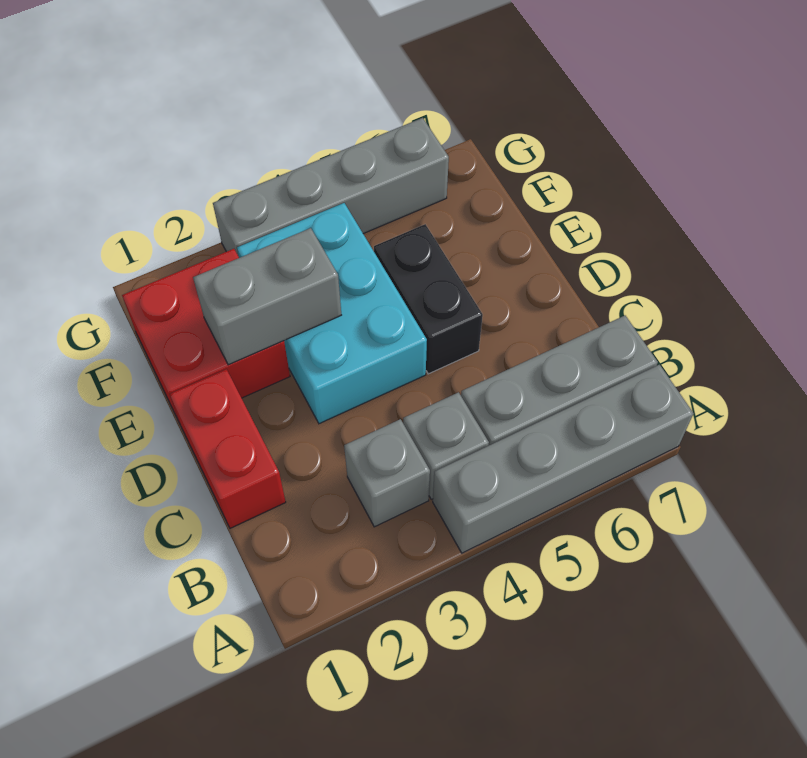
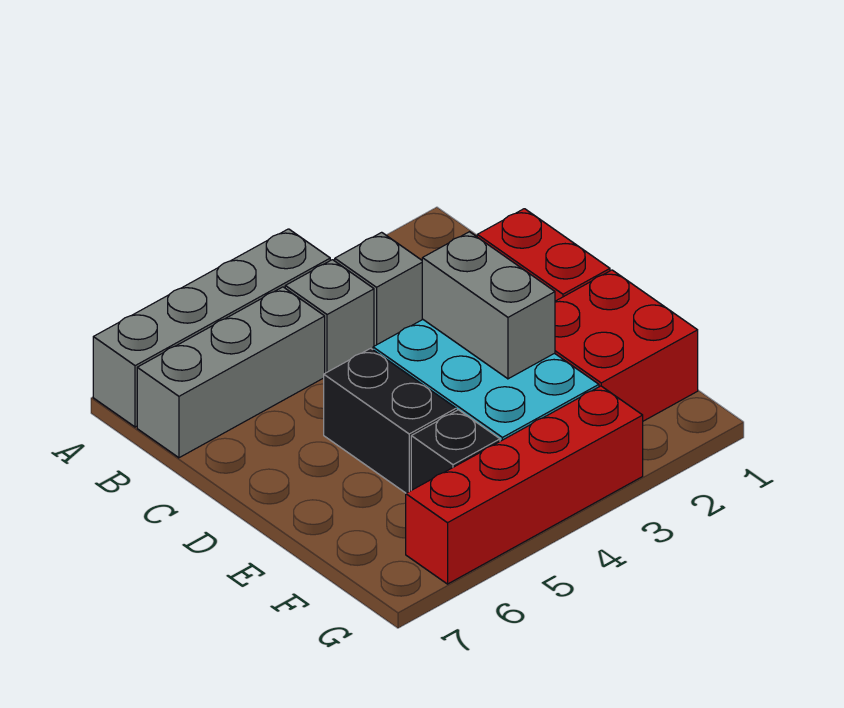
grey brick E2:E3 level 2 -> grey brick D3:E3 level 2
none -> black brick F5 level 1
grey brick G3:G6 level 1 -> red brick G3:G6 level 1

